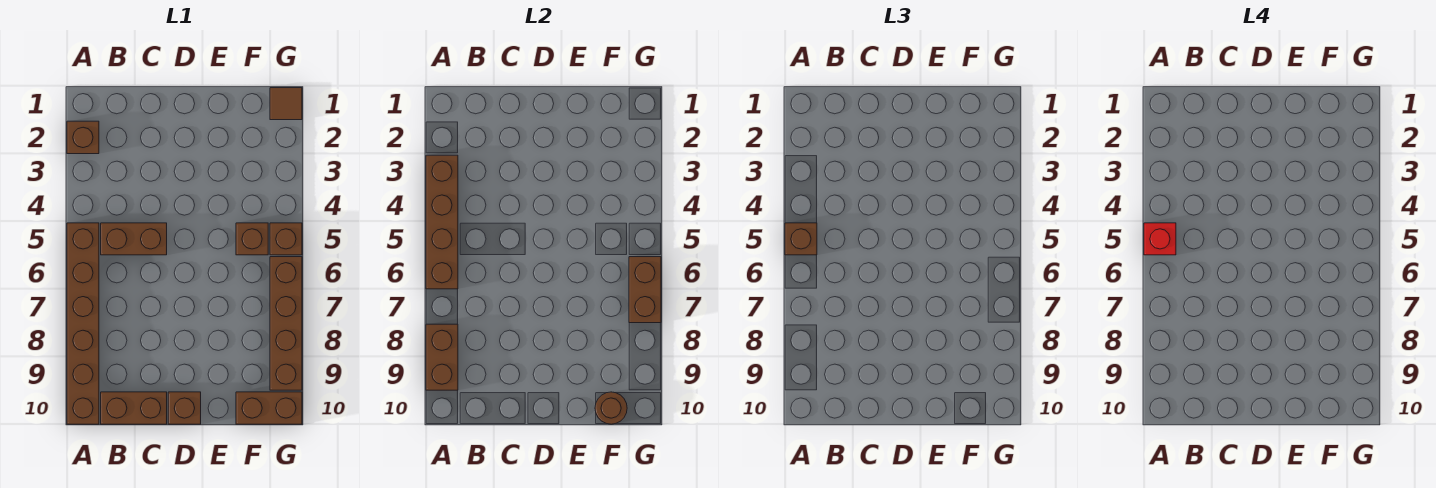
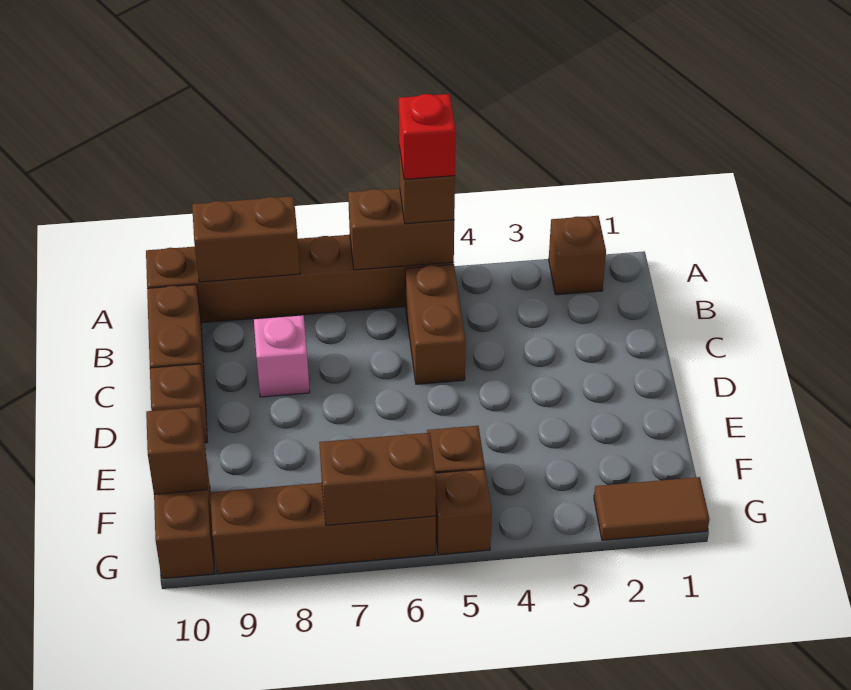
brown brick A3:A6 level 2 -> brown brick A5:A6 level 2
none -> pink brick C8 level 1
brown round brick F10 level 2 -> brown brick F10 level 2
brown tile G1 level 1 -> brown tile G1:G2 level 1

